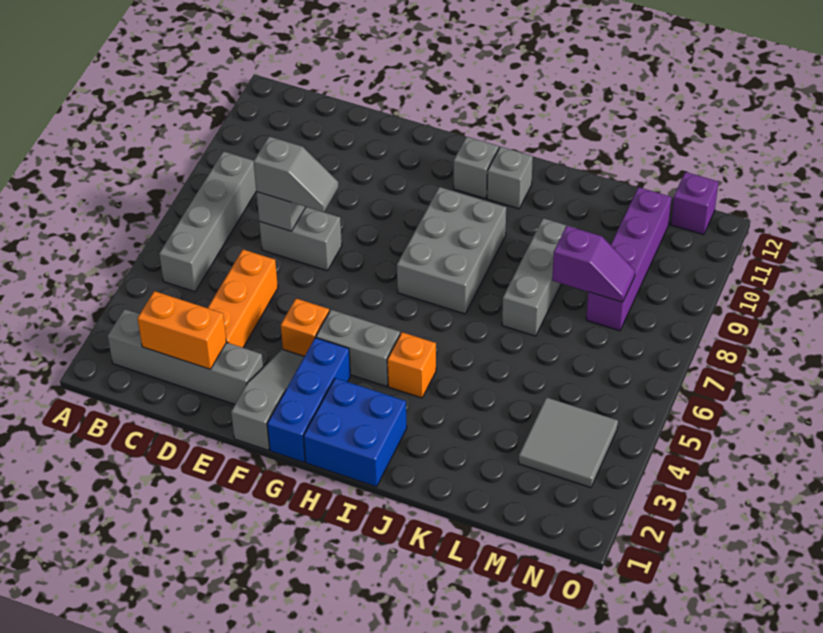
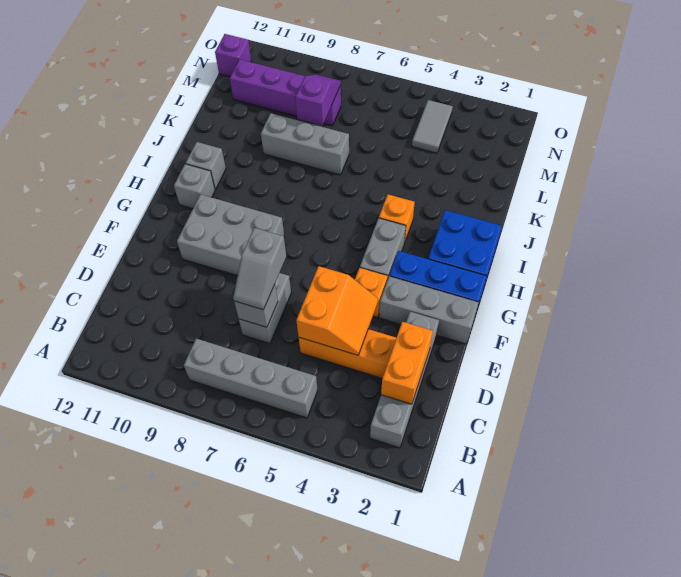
none -> orange slope D4:E5 level 2 top 5
grey slope D7:E7 level 3 top D -> grey slope D7:E7 level 3 top E
grey slope F1:F3 level 1 top 1 -> grey brick F1:F3 level 1
grey brick H7:I9 level 1 -> grey brick F8:G10 level 1
grey tile M3:N4 level 1 -> grey tile M4:N4 level 1

